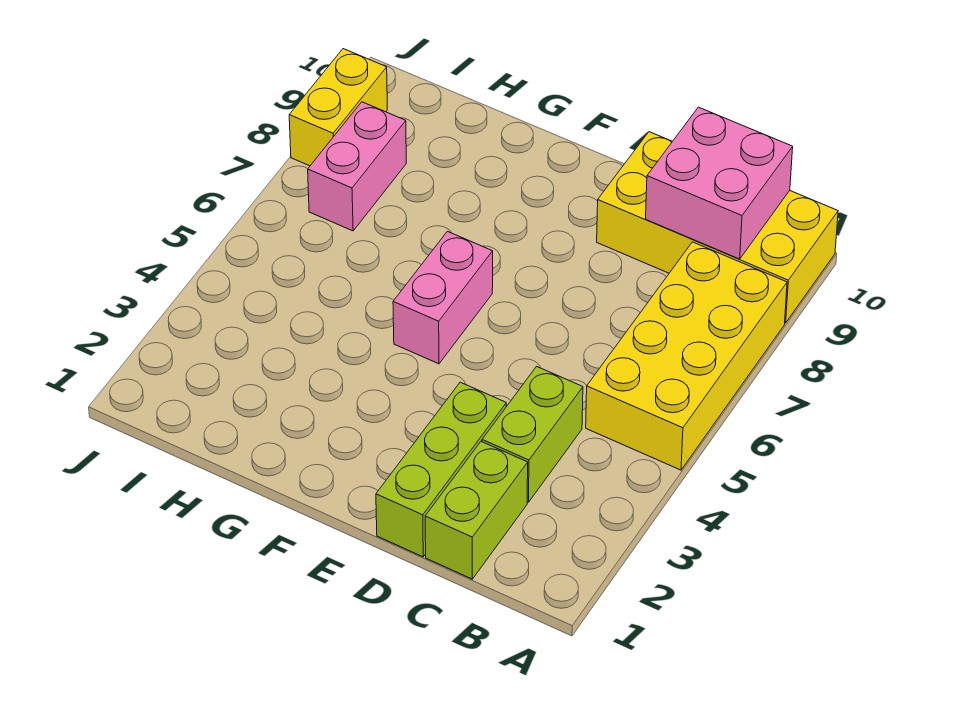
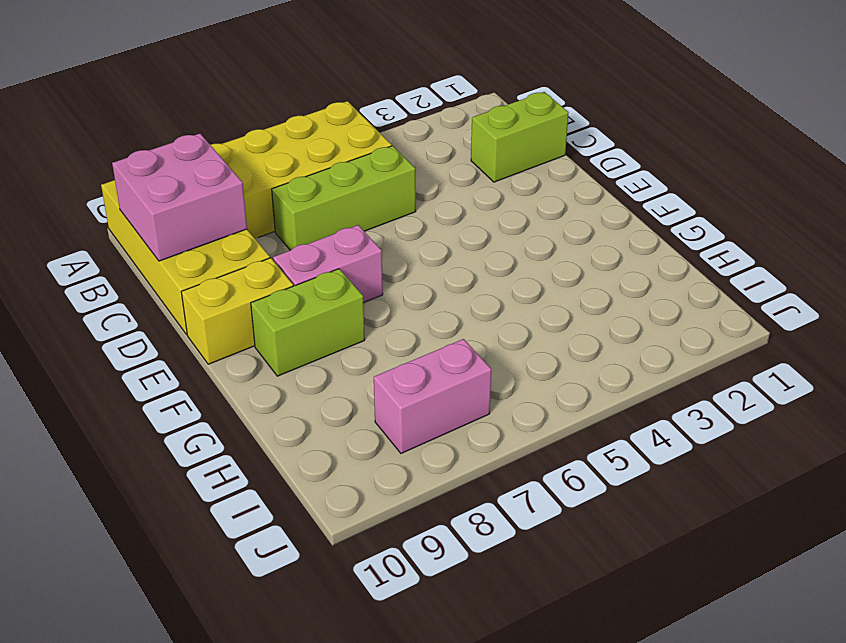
lime brick C3:C4 level 1 -> lime brick F8:F9 level 1
lime brick D1:D3 level 1 -> lime brick C5:C7 level 1
pink brick F5:F6 level 1 -> pink brick E7:E8 level 1
yellow brick J8:J9 level 1 -> yellow brick E9:E10 level 1

